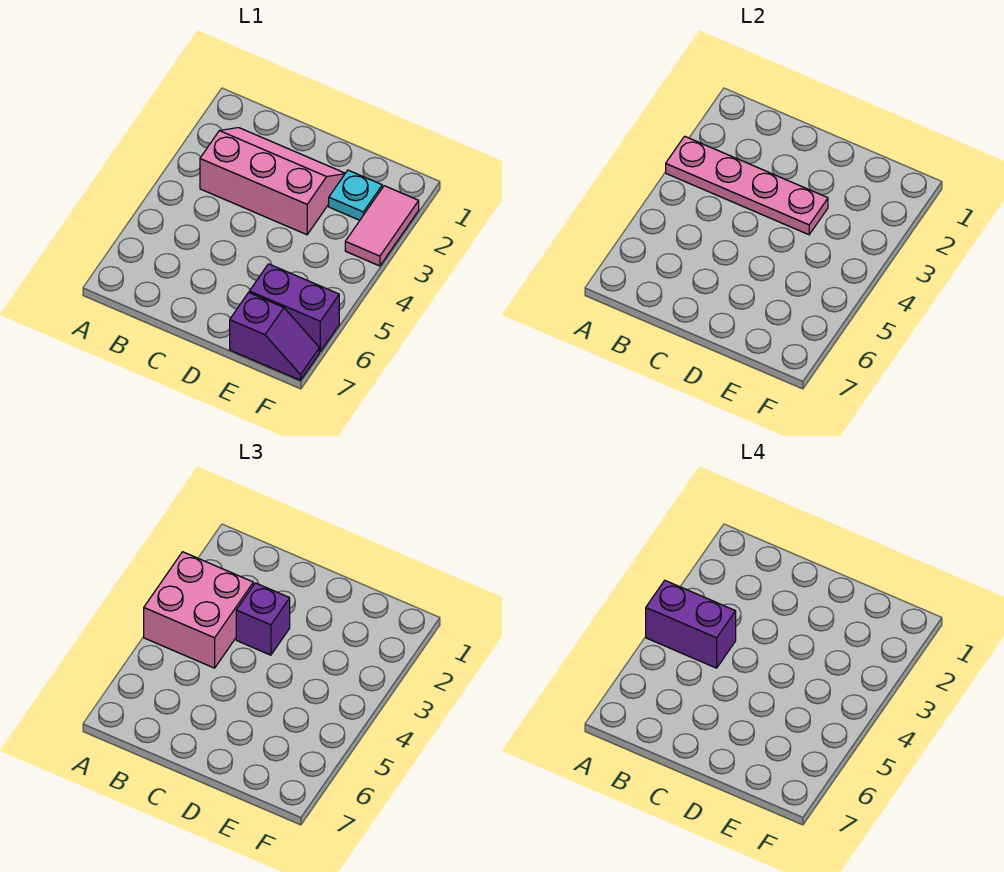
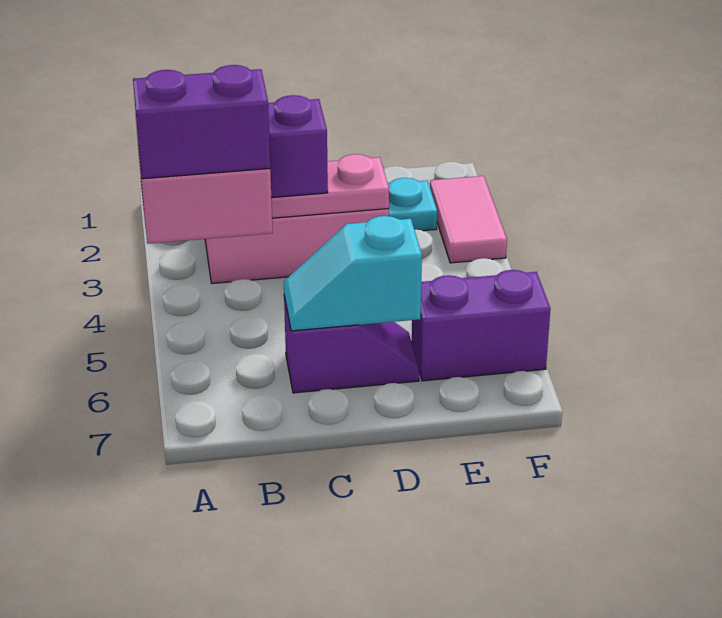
none -> cyan slope C6:D6 level 2 top D
purple slope E7:F7 level 1 top E -> purple slope C6:D6 level 1 top C

